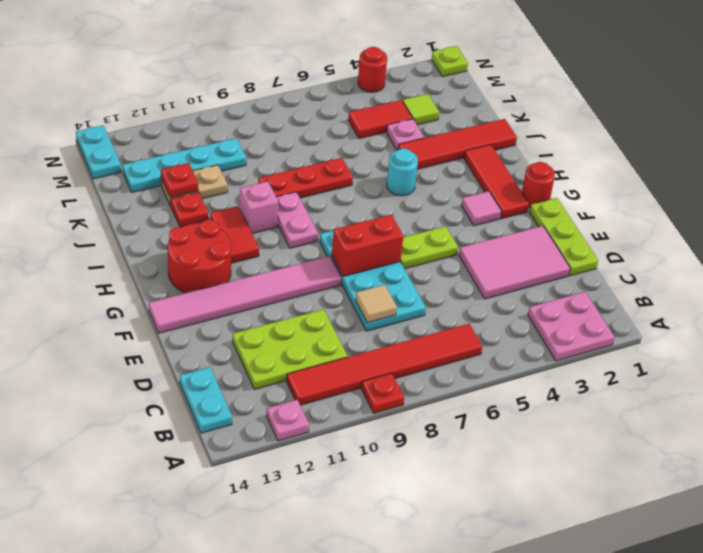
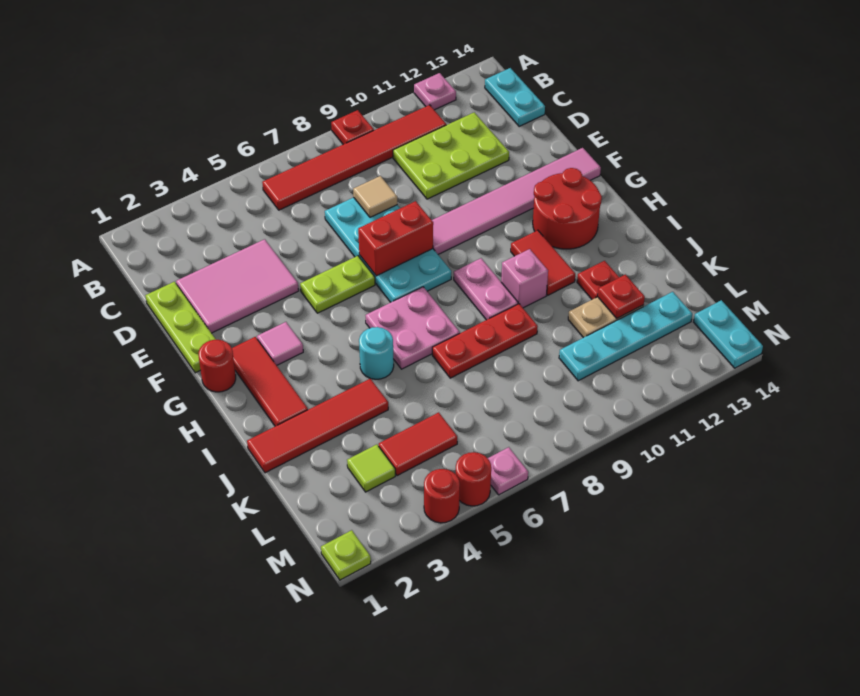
pink plate A2:B3 level 1 -> pink plate H6:I7 level 1
pink plate K4 level 1 -> pink plate N6 level 1
none -> red round brick N5 level 1

